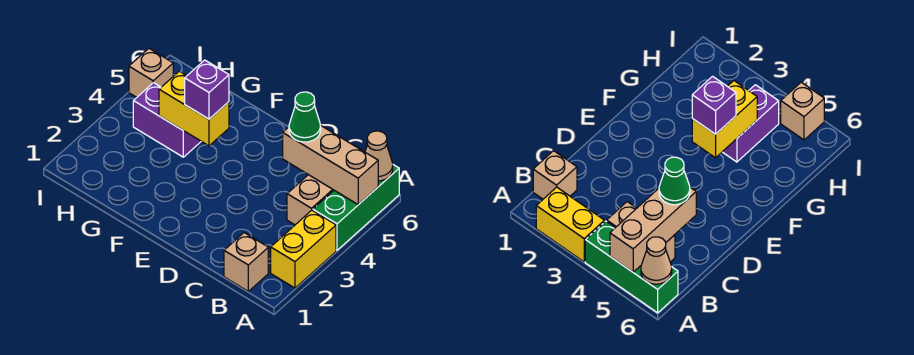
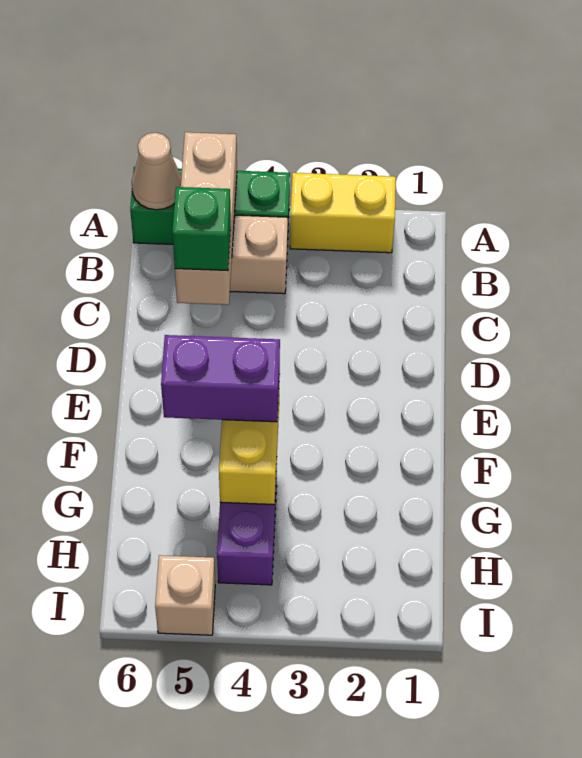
tan brick B1 level 1 -> none
green cone C5 level 3 -> green brick C5 level 3
purple brick F4 level 3 -> purple brick F4:F5 level 3

